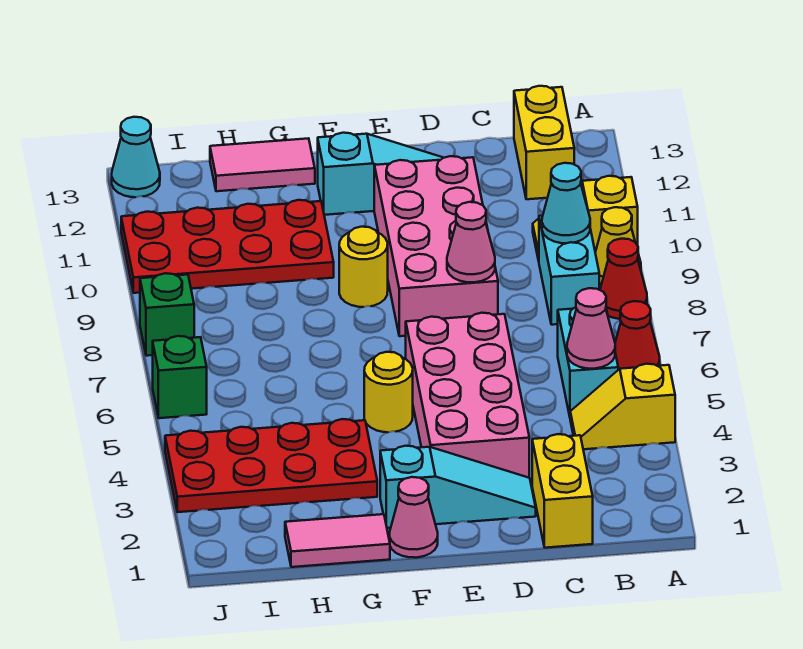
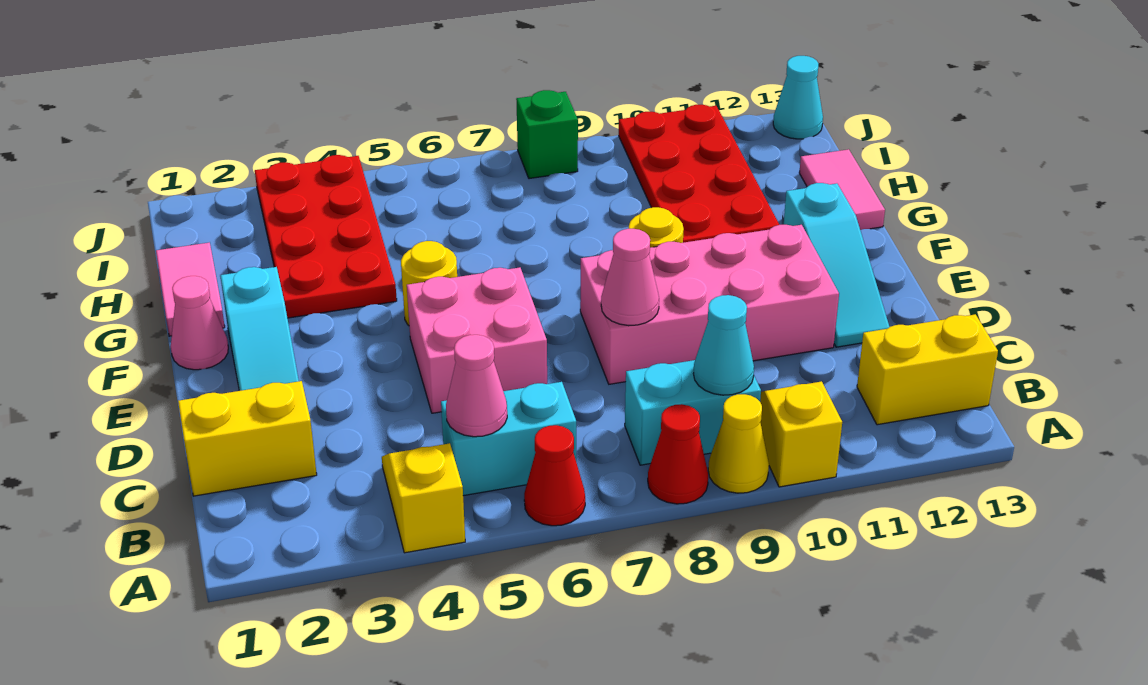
pink brick D3:E6 level 1 -> pink brick D5:E6 level 1
green brick J6 level 1 -> none

